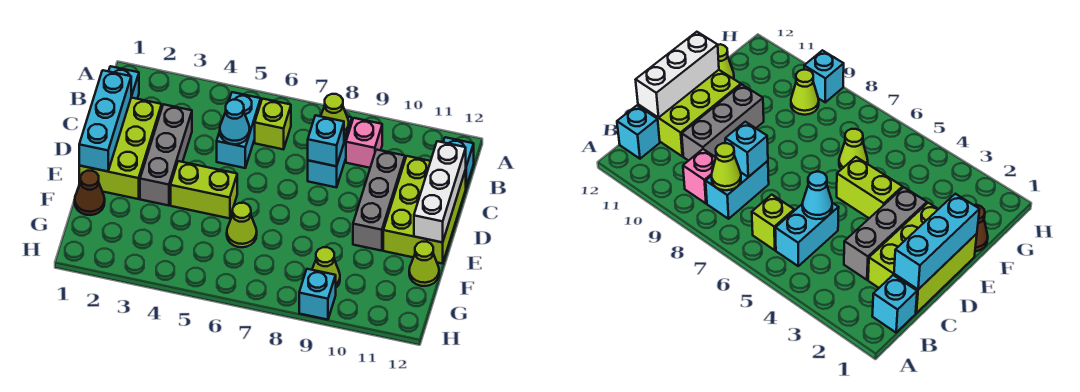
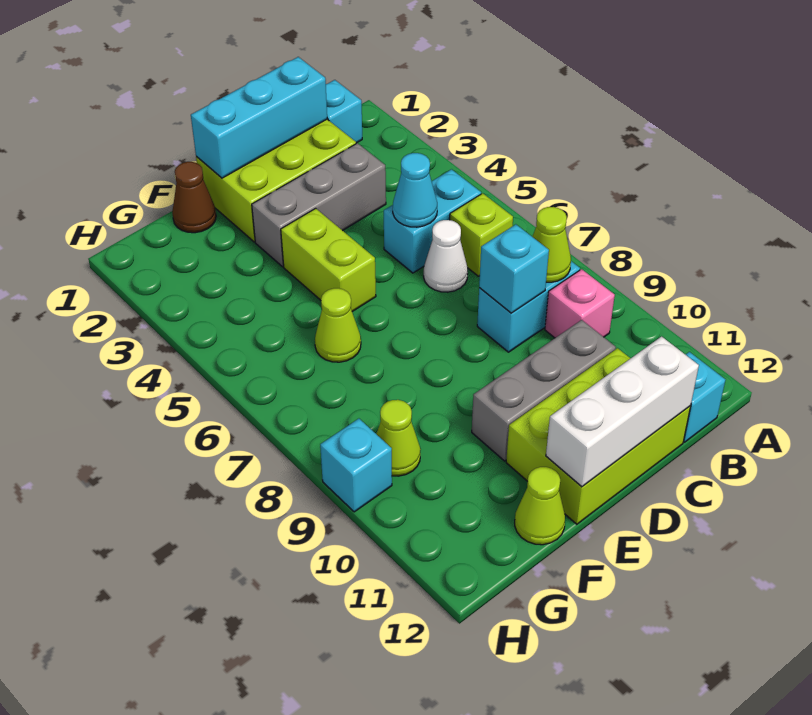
none -> white cone C6 level 1

